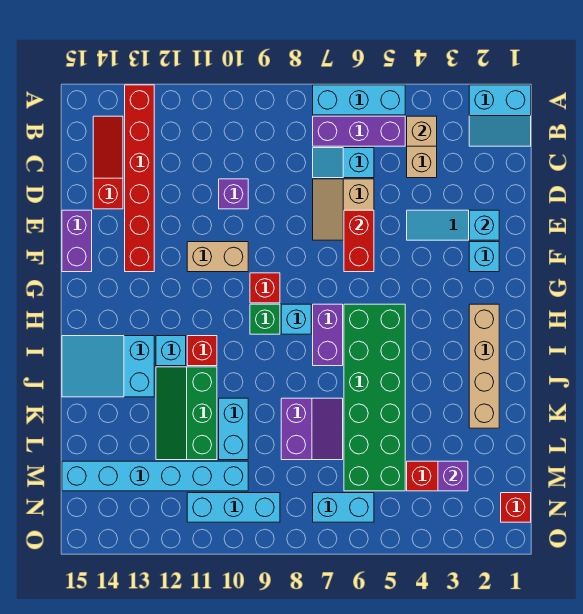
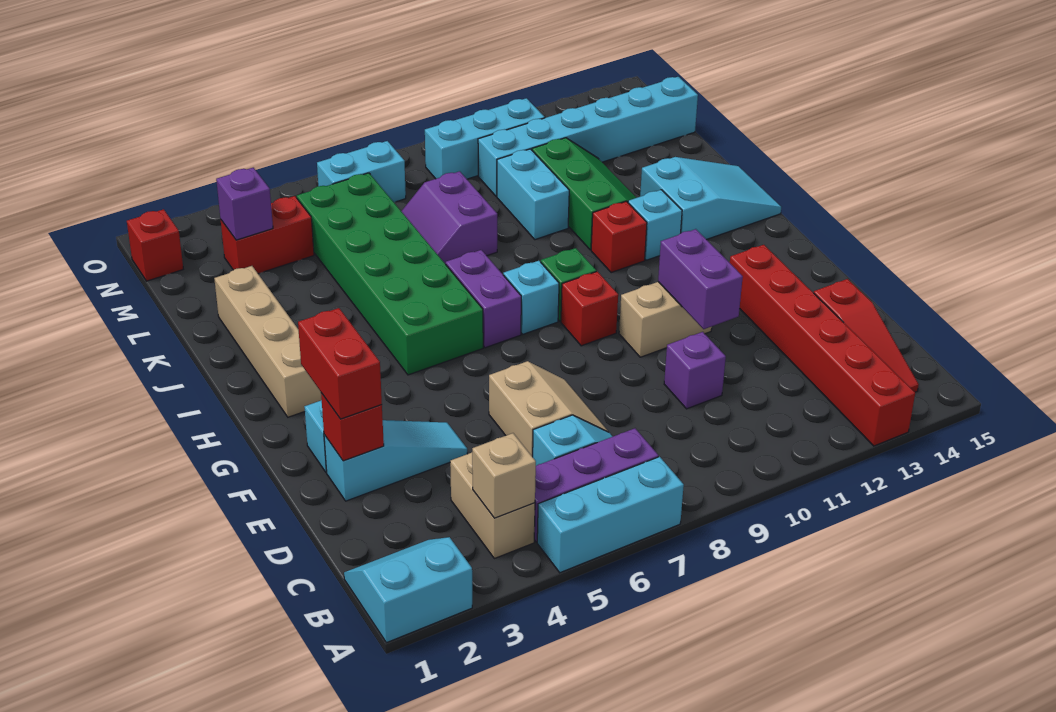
cyan brick E2 level 2 -> red brick E2 level 2
red brick E6:F6 level 2 -> red brick E2:F2 level 3
purple brick E15:F15 level 1 -> purple brick E11:F11 level 2

